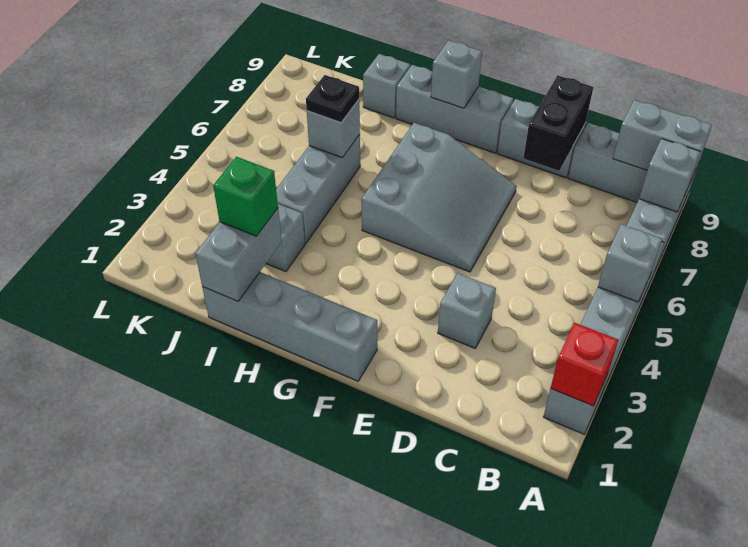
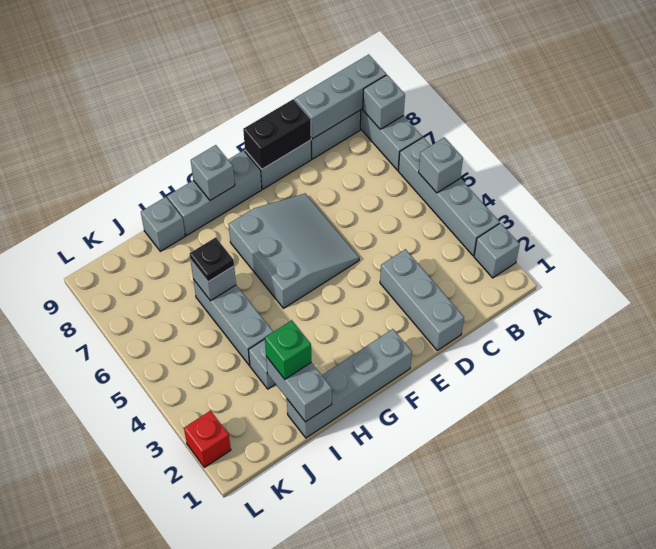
red brick A2 level 2 -> red brick L2 level 1
grey brick A9:B9 level 2 -> grey brick A9:C9 level 2
grey brick D3 level 1 -> grey brick D1:D3 level 1
black brick D8:D9 level 2 -> black brick D9:E9 level 2

